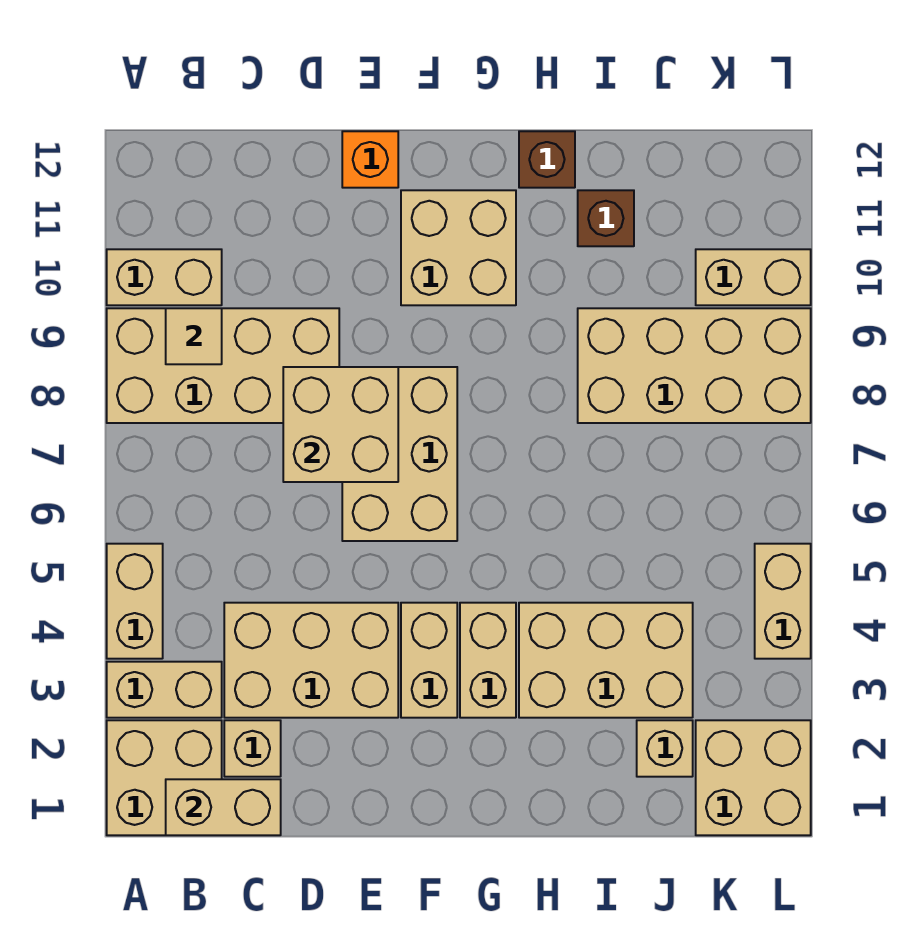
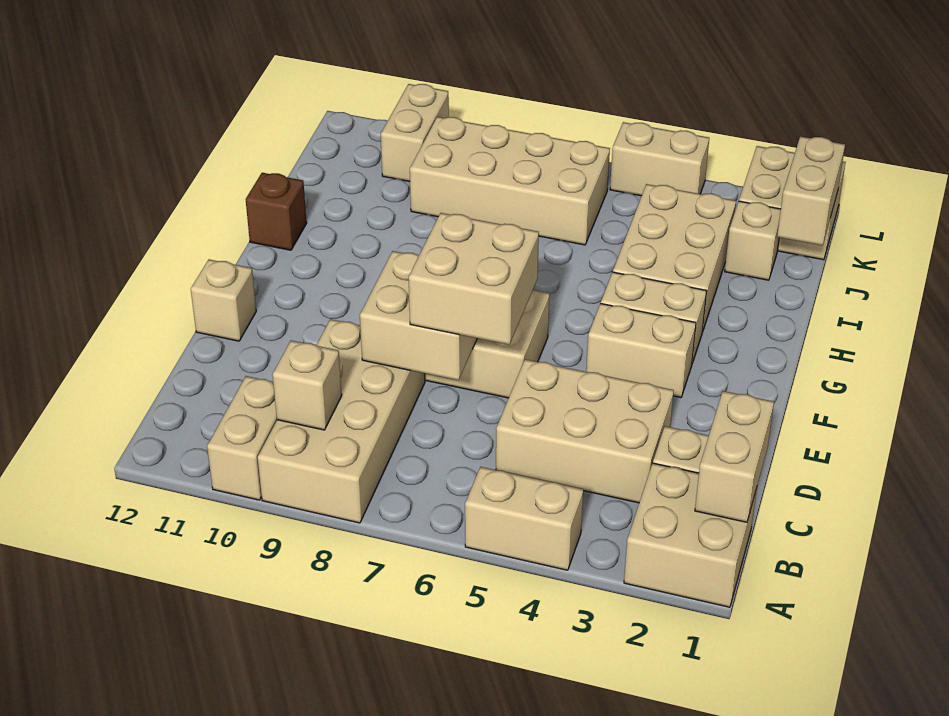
tan brick A3:B3 level 1 -> tan brick J1:K1 level 2
tan tile B9 level 2 -> tan brick B9 level 2
tan brick C3:E4 level 1 -> tan brick C3:D5 level 1
orange brick E12 level 1 -> tan brick E12 level 1
tan brick F10:G11 level 1 -> tan brick D6:E7 level 3
tan brick I8:L9 level 1 -> tan brick J6:K9 level 1
brown brick I11 level 1 -> none

